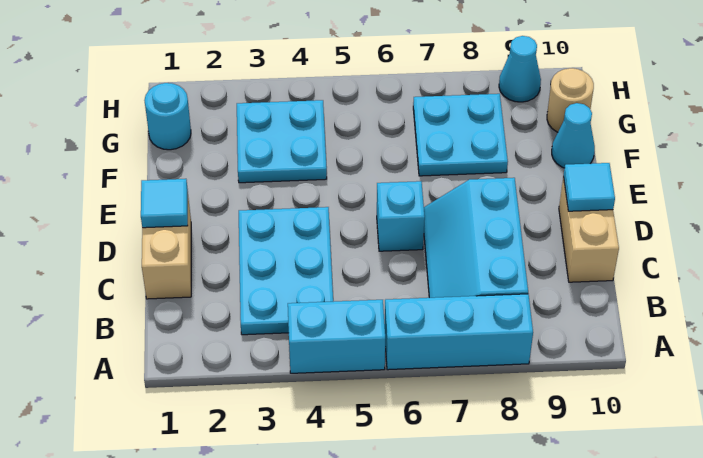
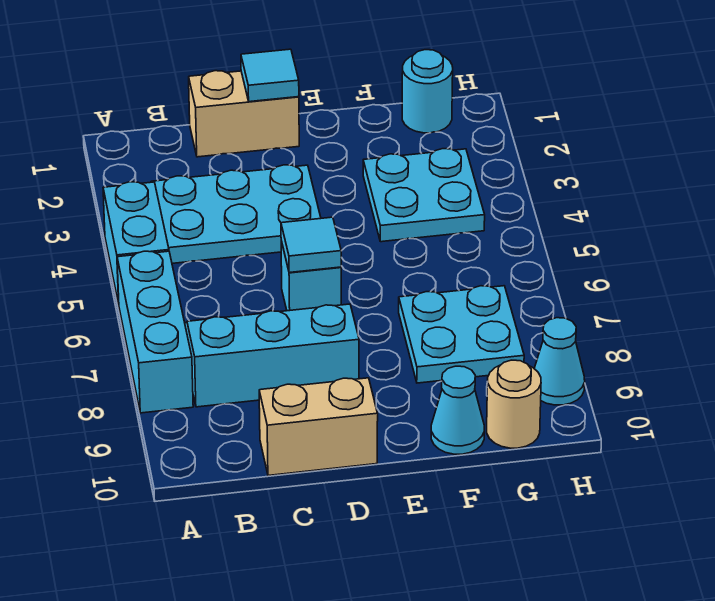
cyan tile D10 level 2 -> cyan tile D6 level 2

